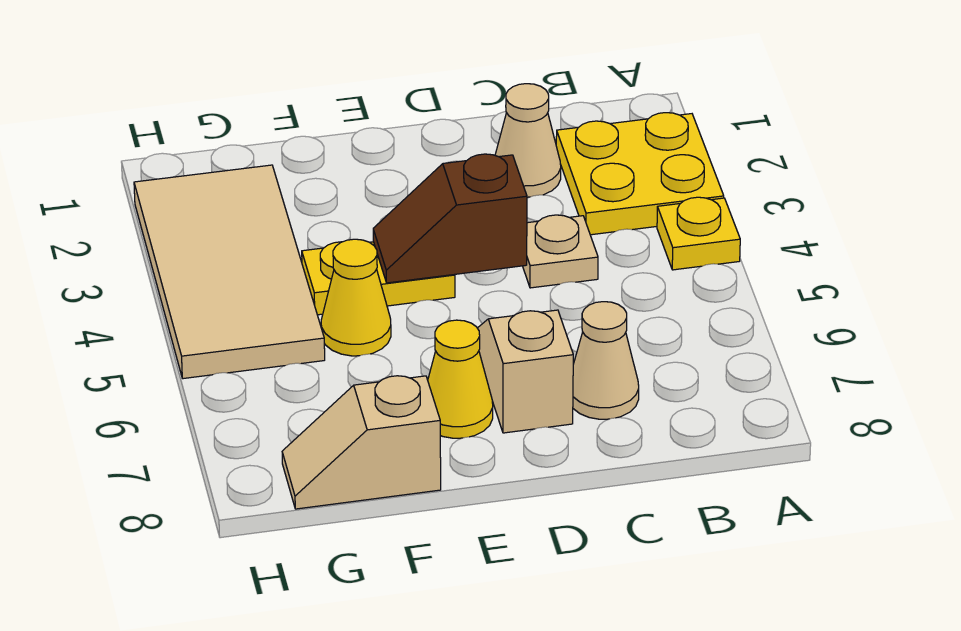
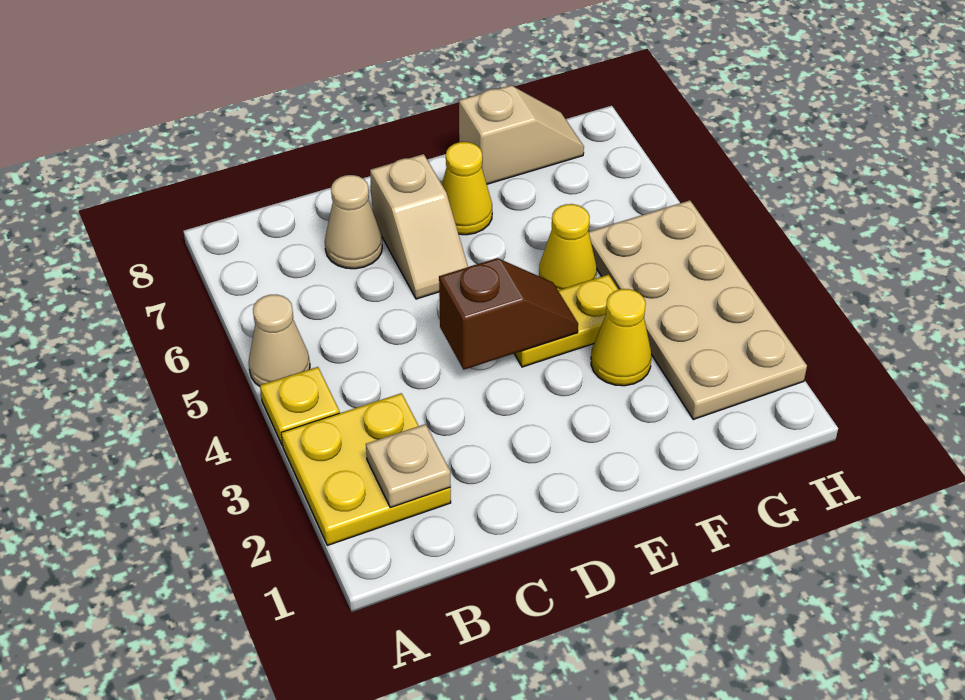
tan cone C2 level 1 -> tan cone A5 level 1
tan plate C4 level 1 -> tan plate B2 level 2
none -> yellow cone F3 level 1
tan tile G2:H5 level 1 -> tan plate G2:H5 level 1

